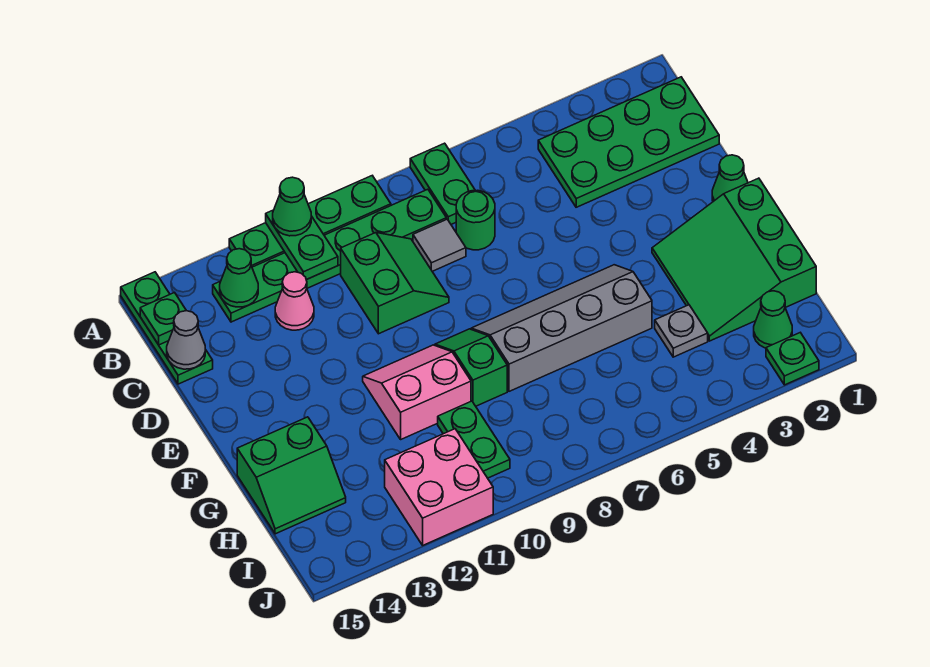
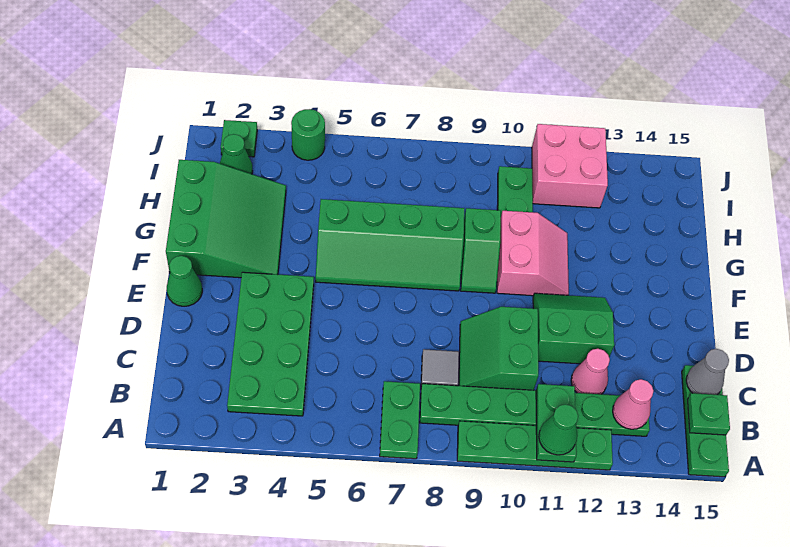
green plate B1:C4 level 1 -> green plate B3:E4 level 1
green cone B13 level 2 -> pink cone B13 level 2
green round brick C7 level 1 -> green round brick J4 level 1
grey slope F5:G8 level 1 top G -> green slope F5:G8 level 1 top G
pink slope F10:G11 level 1 top G -> pink slope F10:G11 level 1 top 10
green slope G14:H15 level 1 top G -> green slope D11:E12 level 1 top D
grey plate H4 level 1 -> none

